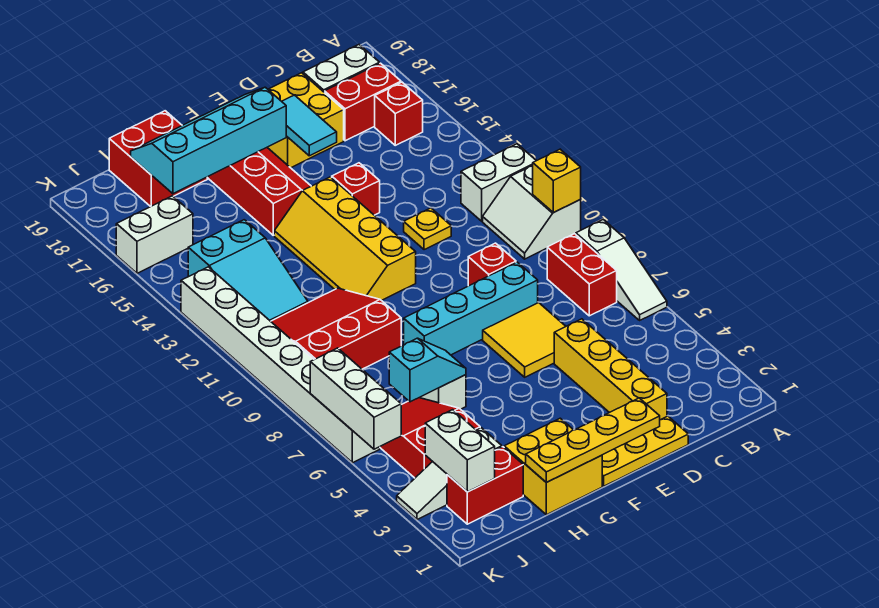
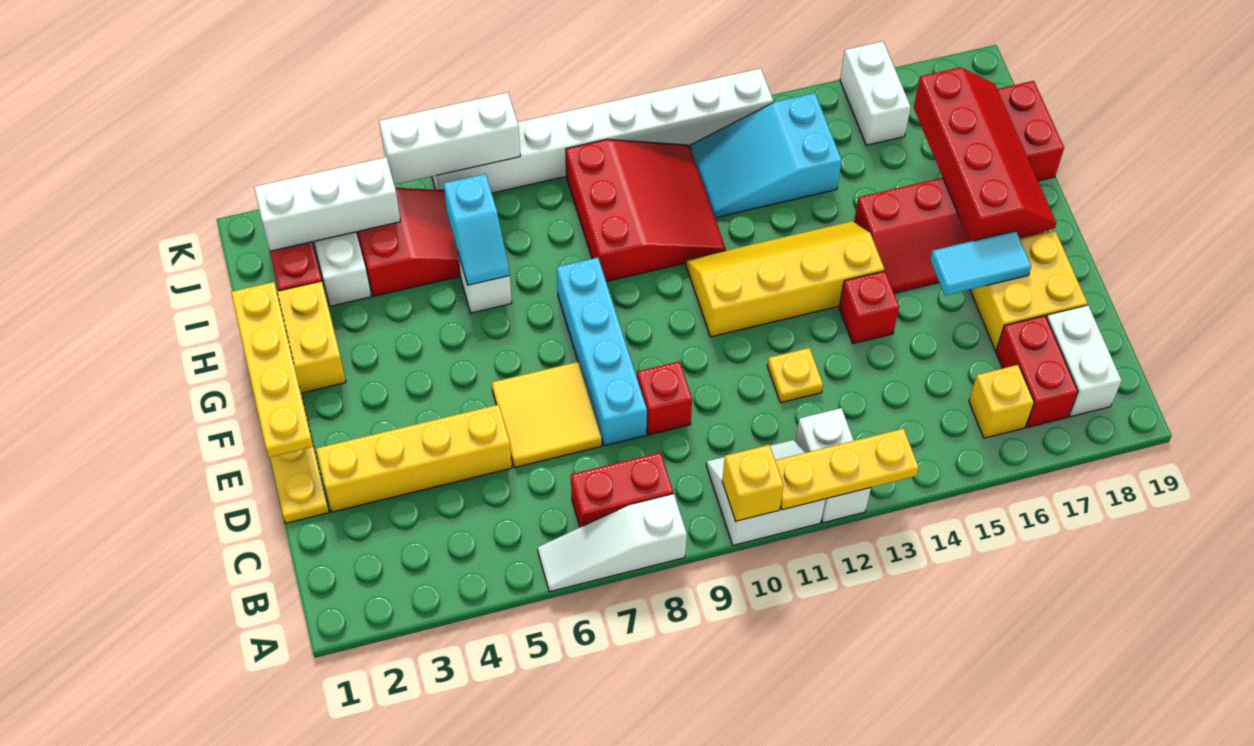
none -> yellow plate A11:A13 level 2
red brick B16 level 1 -> yellow brick B16 level 1
cyan slope F17:I18 level 2 top 17 -> red slope F17:I18 level 2 top 17
white brick J2:J3 level 2 -> white brick J2:J4 level 2

